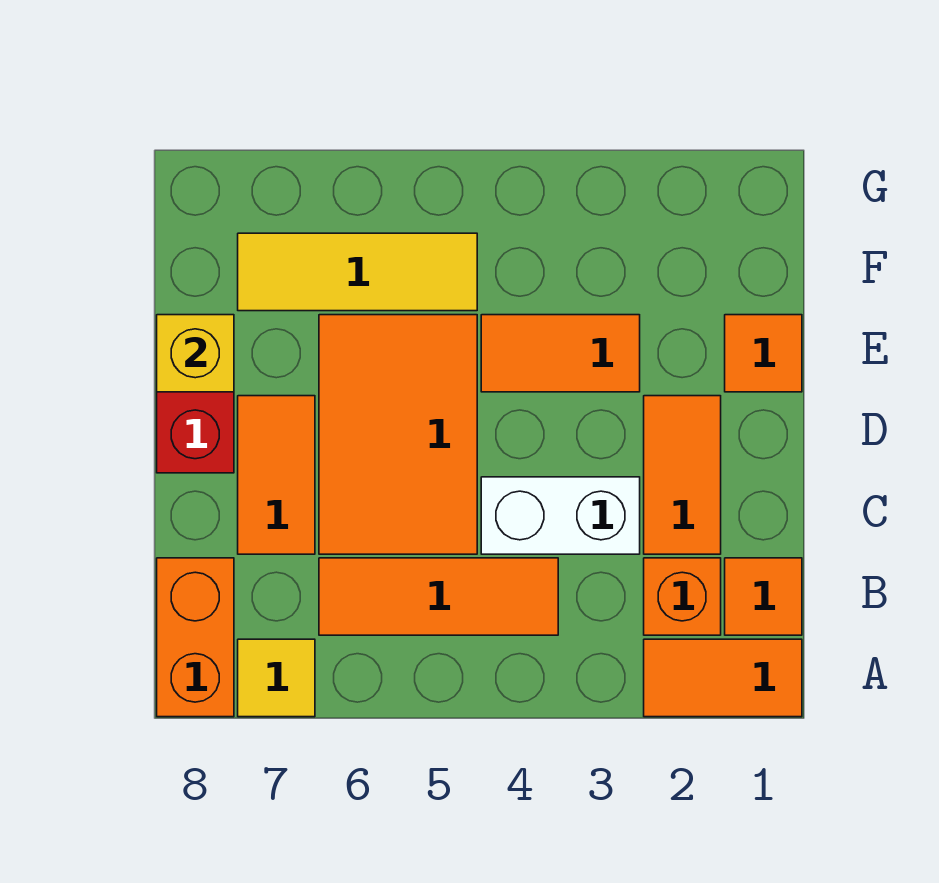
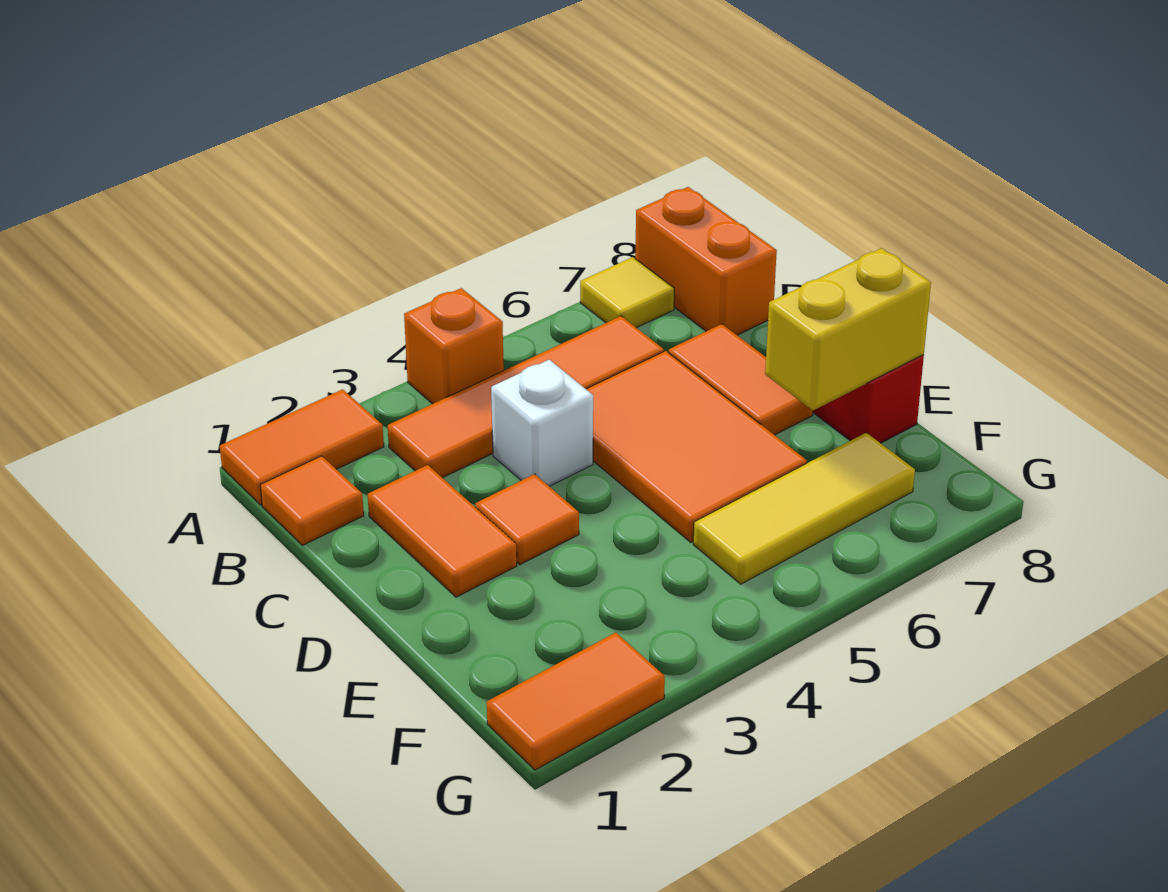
orange brick B2 level 1 -> orange brick A4 level 1
orange tile B4:B6 level 1 -> orange tile B3:B6 level 1
white brick C3:C4 level 1 -> white brick C4 level 1
orange tile E1 level 1 -> orange tile D3 level 1
orange tile E3:E4 level 1 -> orange tile G1:G2 level 1
yellow brick E8 level 2 -> yellow brick E7:E8 level 2

